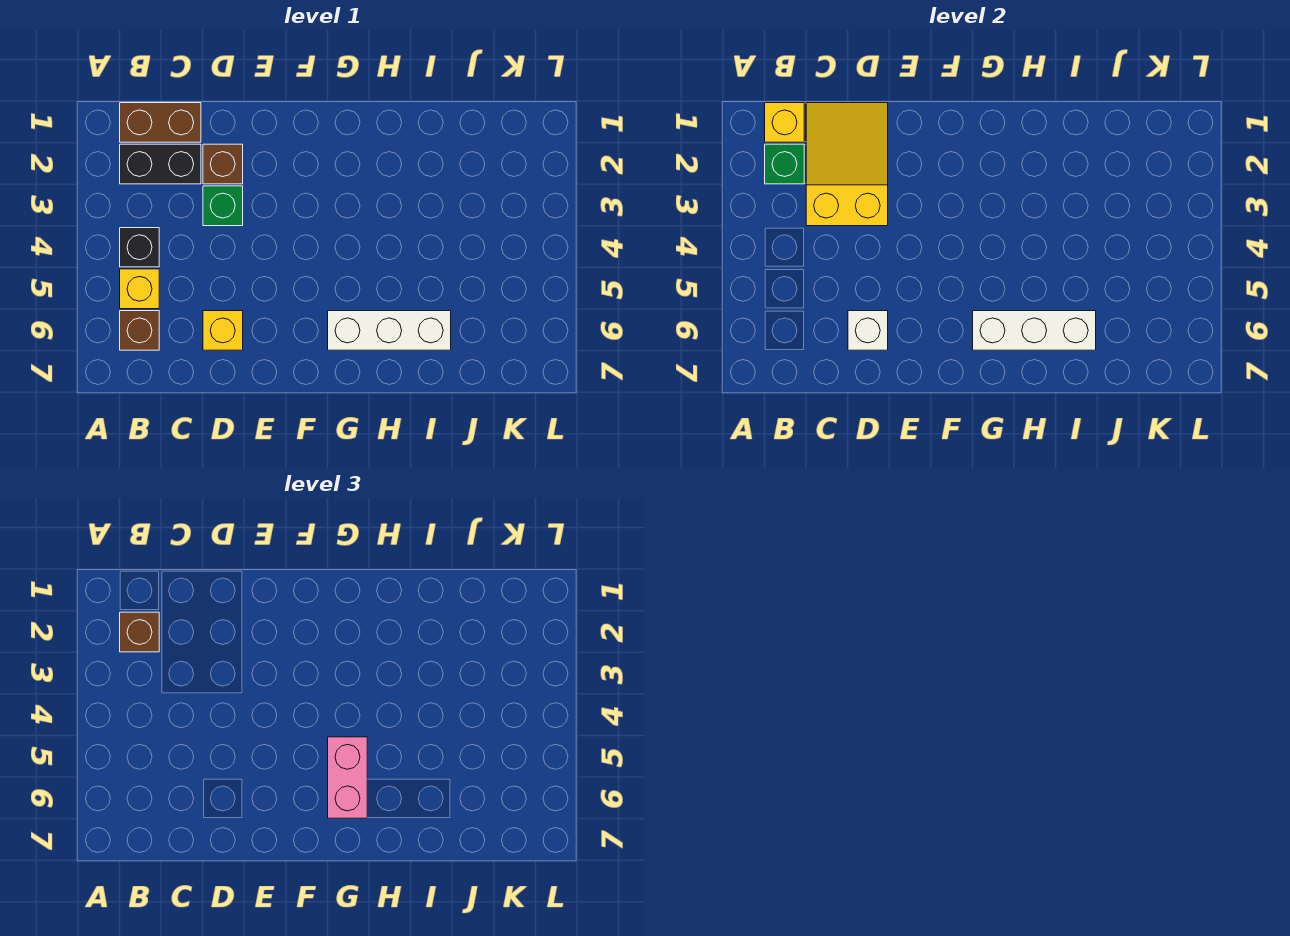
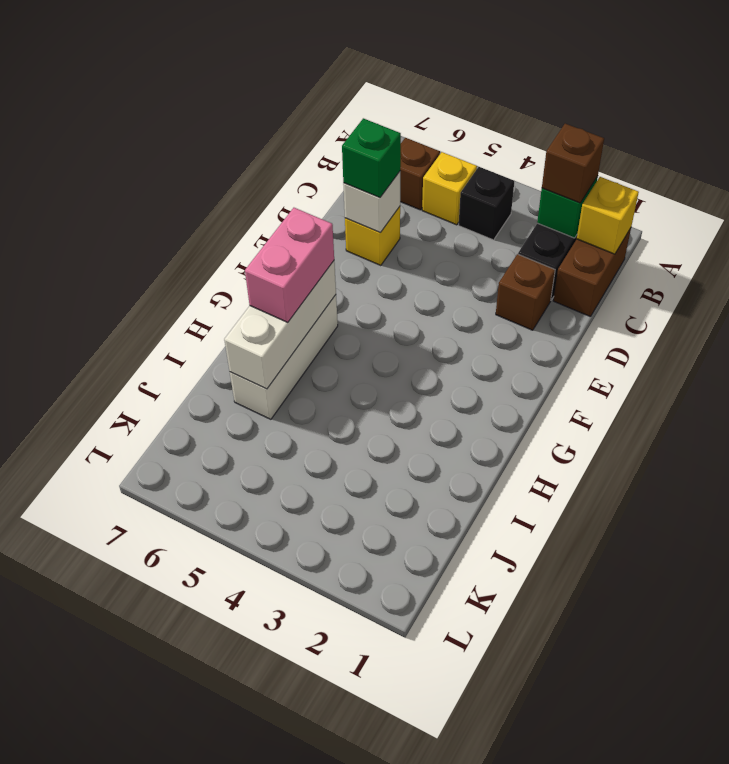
yellow slope C1:D3 level 2 top 3 -> none
green brick D3 level 1 -> green brick D6 level 3
pink brick G5:G6 level 3 -> pink brick G6:H6 level 3

